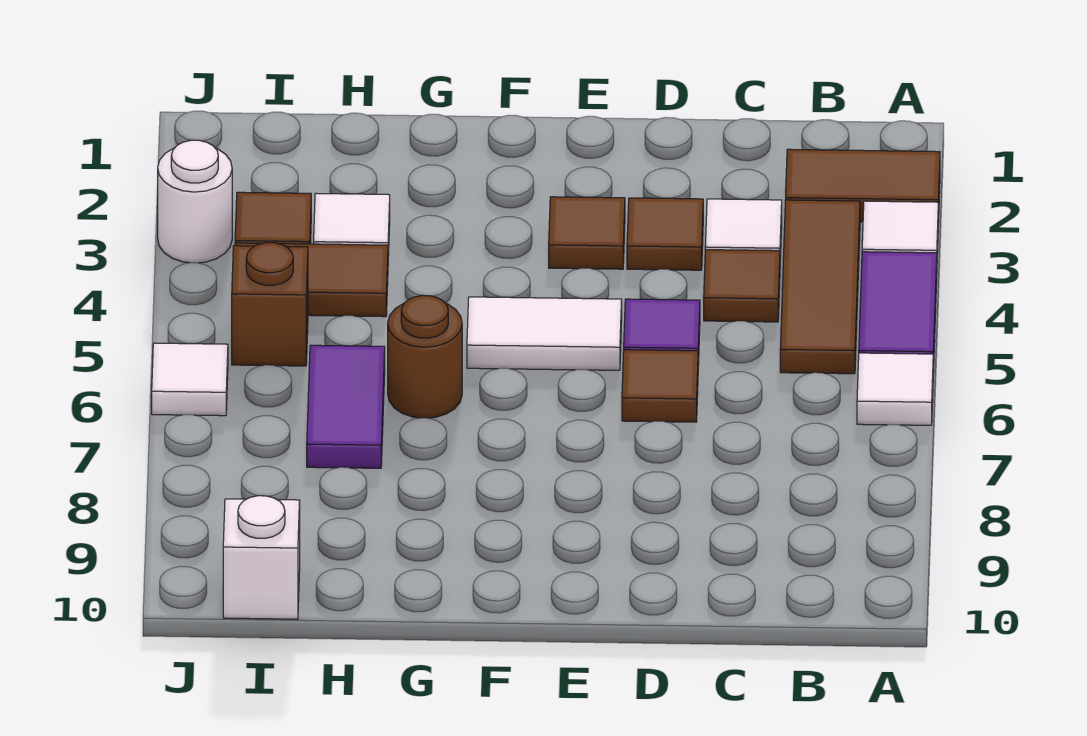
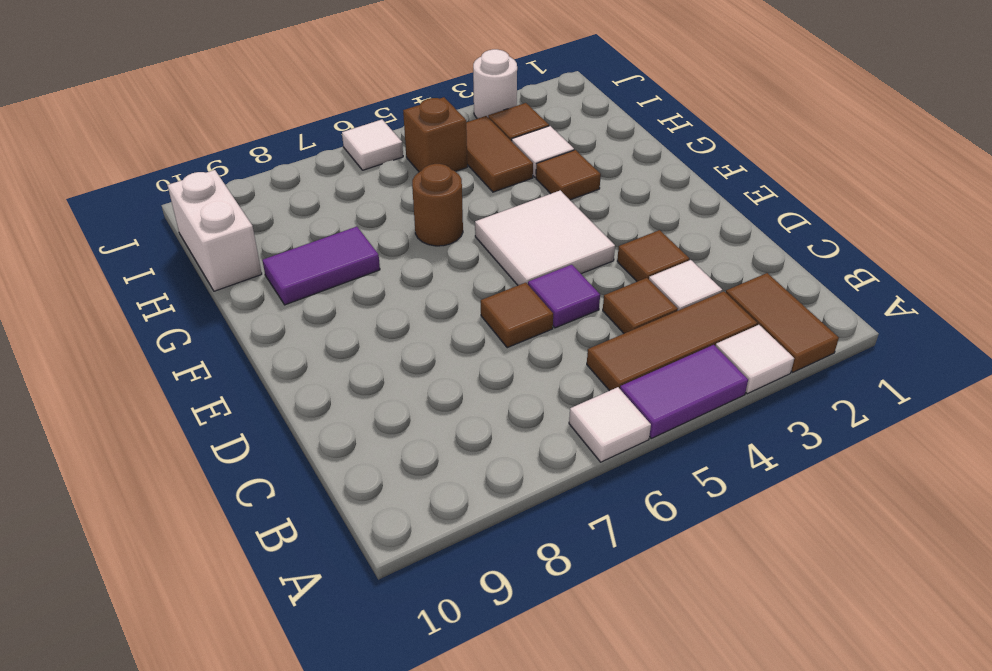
brown tile E3 level 1 -> brown tile G3 level 1
white tile E5:F5 level 1 -> white tile E4:F5 level 1
purple tile H6:H7 level 1 -> purple tile G8:G9 level 1
white brick I10 level 1 -> white brick H10:I10 level 1

